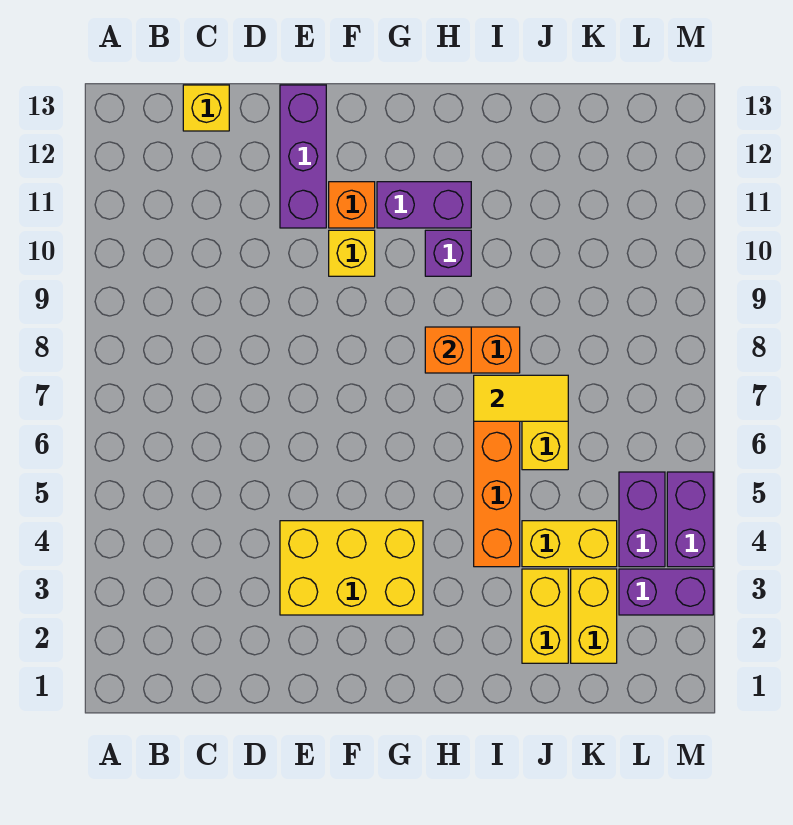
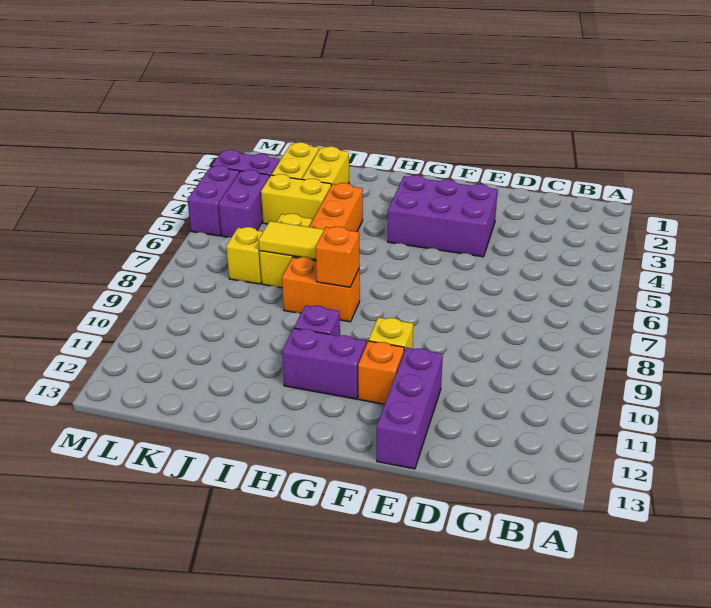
yellow brick C13 level 1 -> yellow brick K7 level 1
yellow brick E3:G4 level 1 -> purple brick E3:G4 level 1

